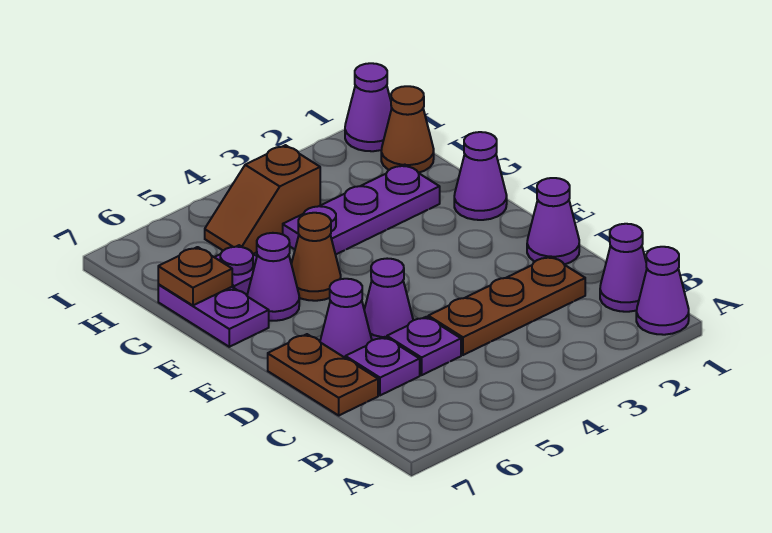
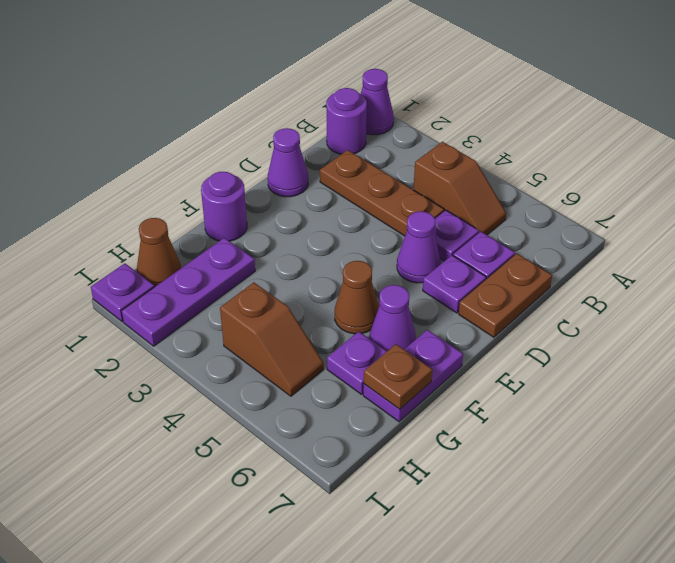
purple cone B1 level 1 -> purple round brick B1 level 1
none -> brown slope B4:B5 level 1 top 4
purple cone D6 level 1 -> purple plate D6 level 1
purple cone F1 level 1 -> purple round brick F1 level 1
purple plate G2:G4 level 1 -> purple plate G2:I2 level 1
purple cone I1 level 1 -> purple plate I1 level 1

